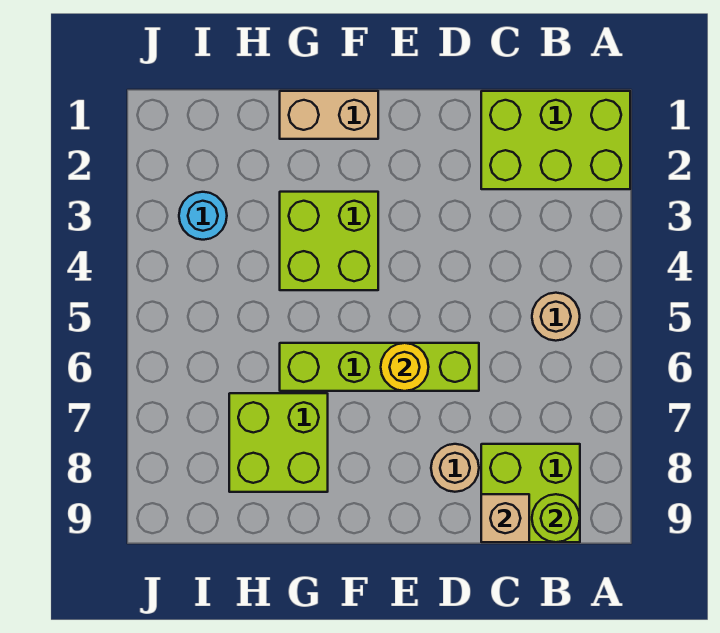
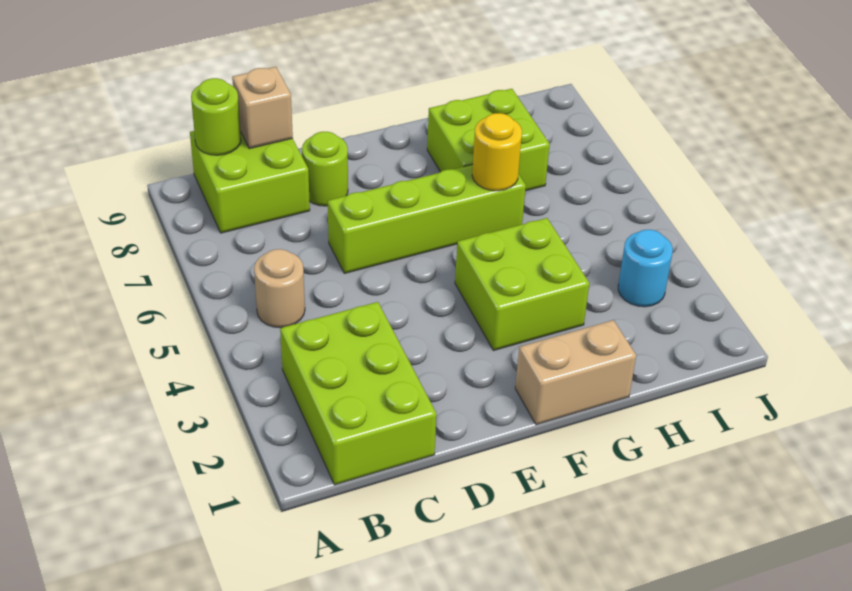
lime brick A1:C2 level 1 -> lime brick B1:C3 level 1
tan round brick D8 level 1 -> lime round brick D8 level 1
yellow round brick E6 level 2 -> yellow round brick G6 level 2

